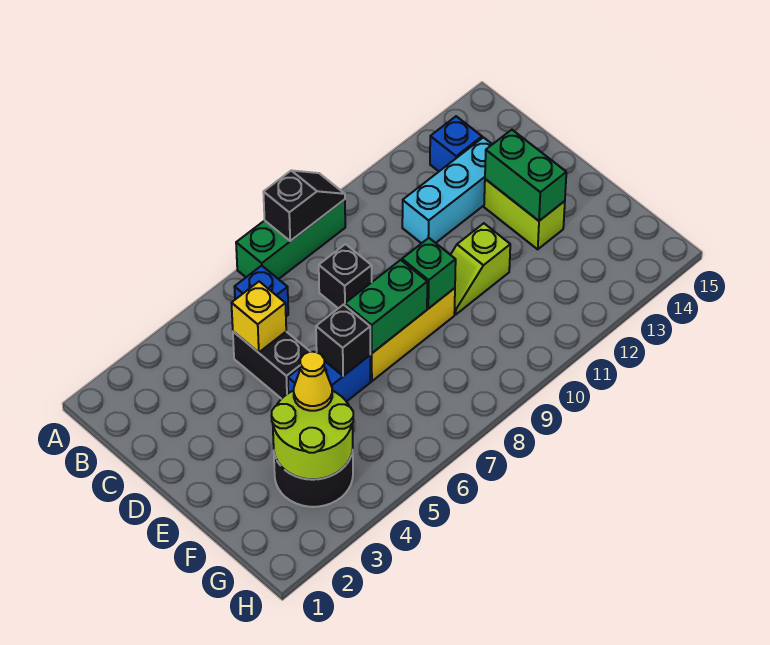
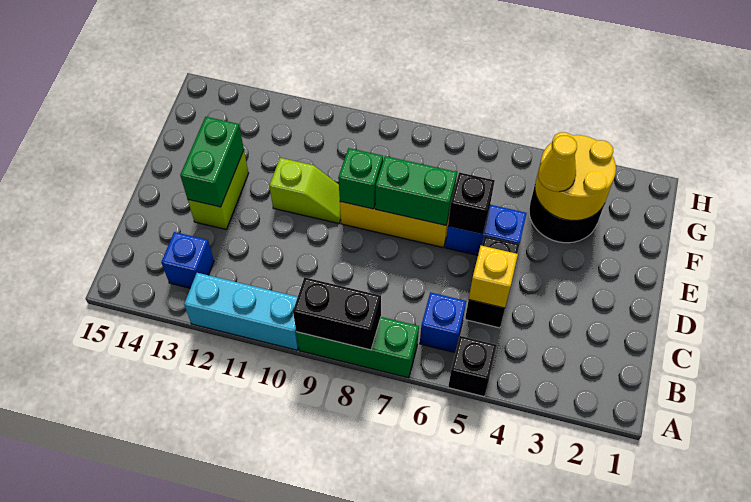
black slope A8:A9 level 2 top 8 -> black brick A8:A9 level 2
black brick C8 level 1 -> black brick A5 level 1
cyan brick C11:C13 level 1 -> cyan brick A10:A12 level 1
lime round brick F3:G4 level 2 -> yellow round brick F3:G4 level 2

